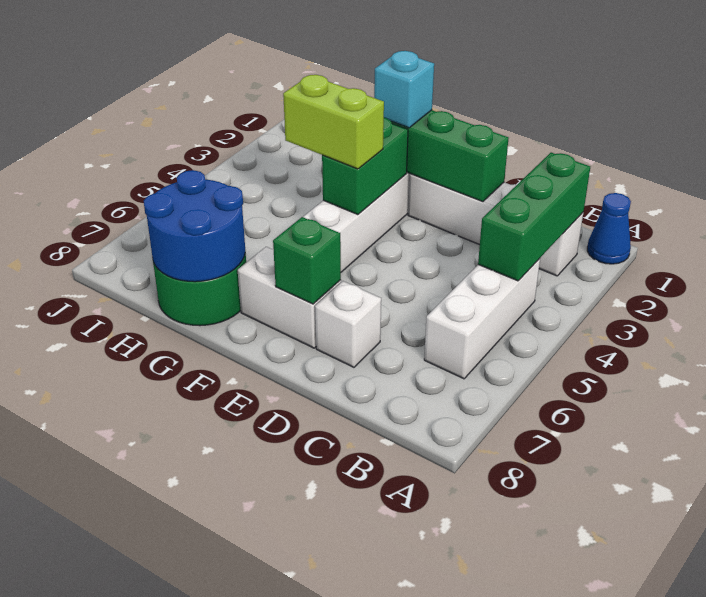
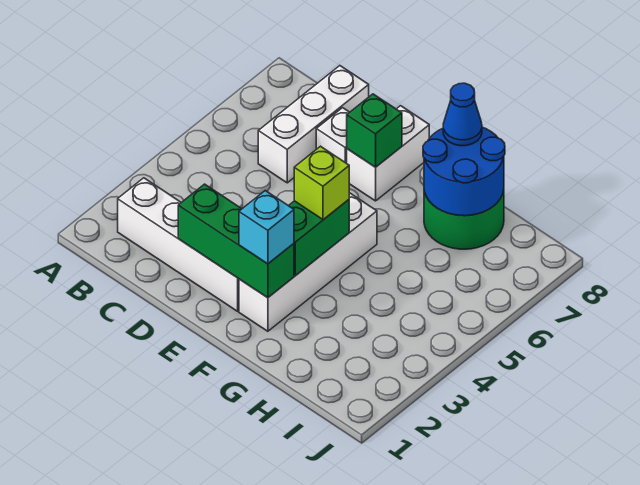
blue cone A1 level 1 -> blue cone G8 level 3
green brick B2:B4 level 2 -> none
white brick B4:B6 level 1 -> white brick C6:C8 level 1
white brick E7:F7 level 1 -> white brick E7:E8 level 1
lime brick F4:G4 level 3 -> lime brick F4 level 3

